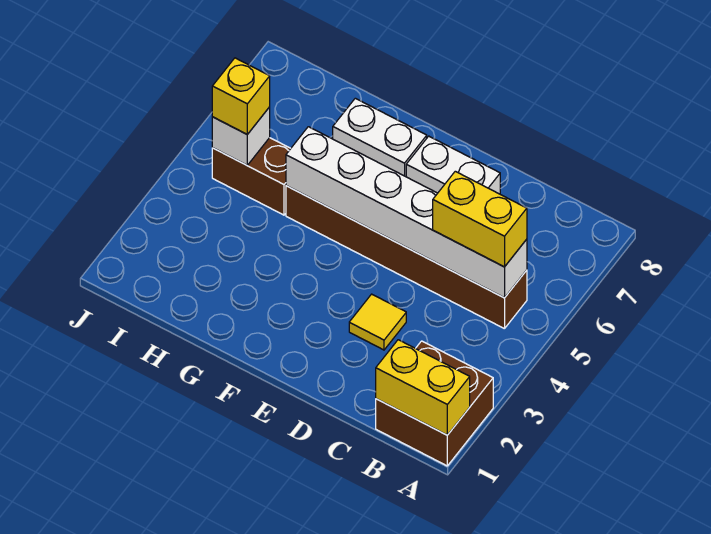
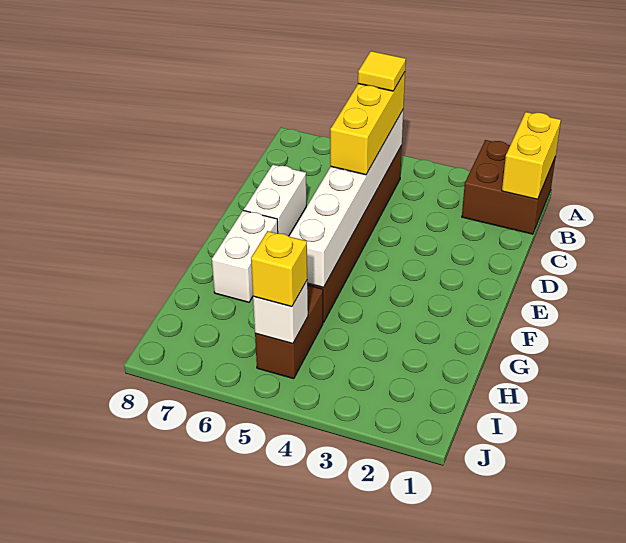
yellow brick B5:C5 level 3 -> yellow brick B5:D5 level 3
yellow tile D3 level 1 -> yellow tile B5 level 4

